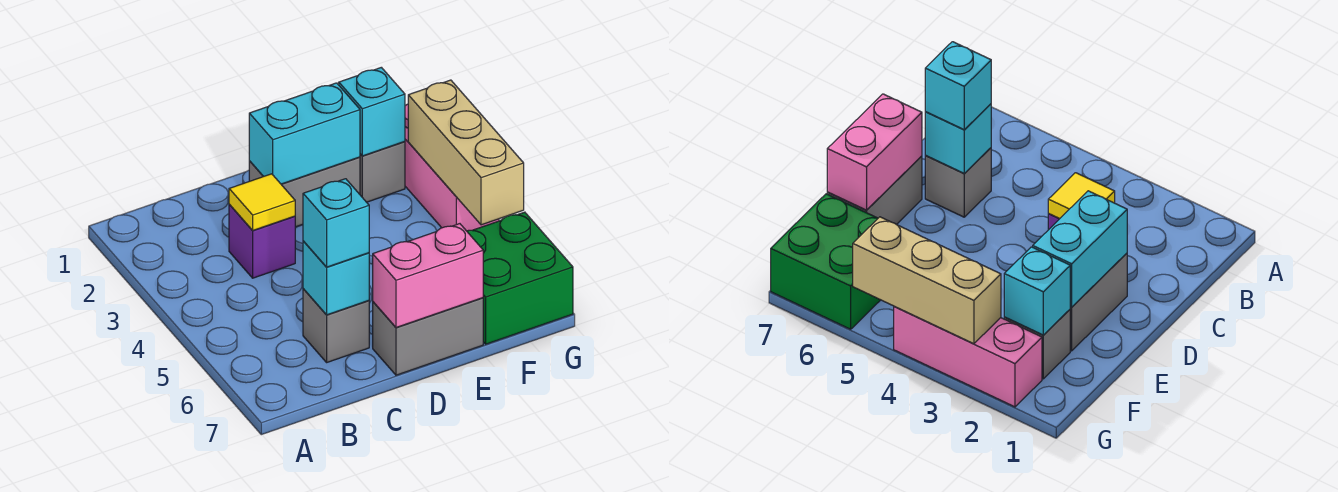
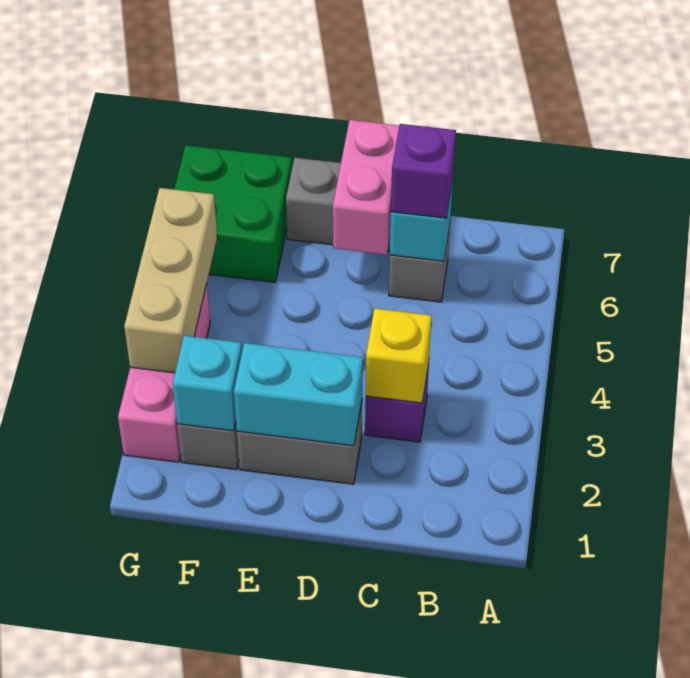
yellow tile C3 level 2 -> yellow brick C3 level 2
cyan brick C6 level 3 -> purple brick C6 level 3
pink brick D7:E7 level 2 -> pink brick D6:D7 level 2

